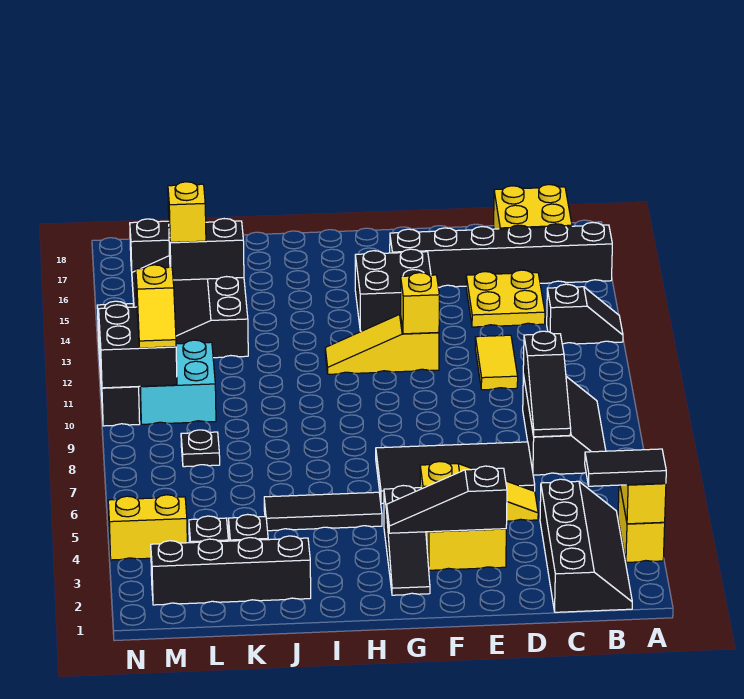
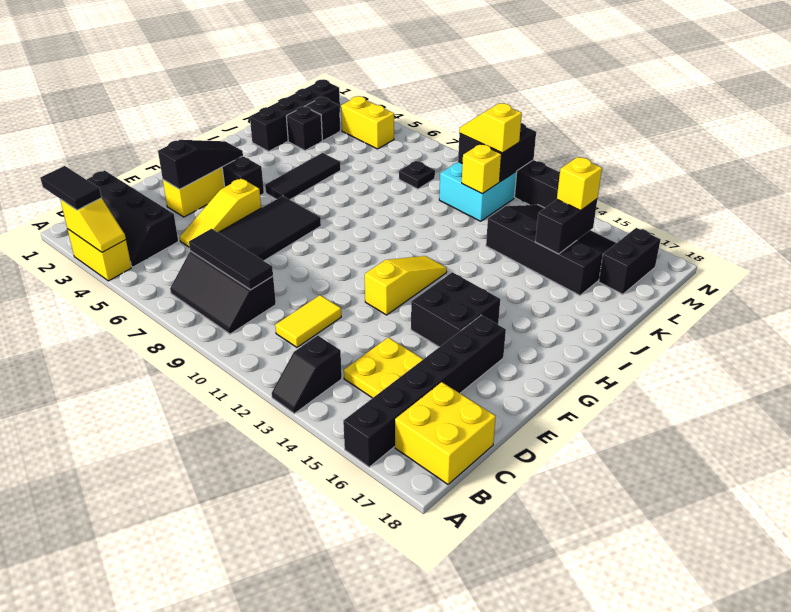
black tile A3:B3 level 3 -> black tile A2:A3 level 3
black slope C7:C9 level 2 top 9 -> black tile C7:C9 level 2
yellow tile D11:D12 level 1 -> yellow tile C11:D11 level 1
yellow brick F12 level 2 -> yellow brick L11 level 2
yellow brick M4:N4 level 1 -> yellow brick M4:M5 level 1

